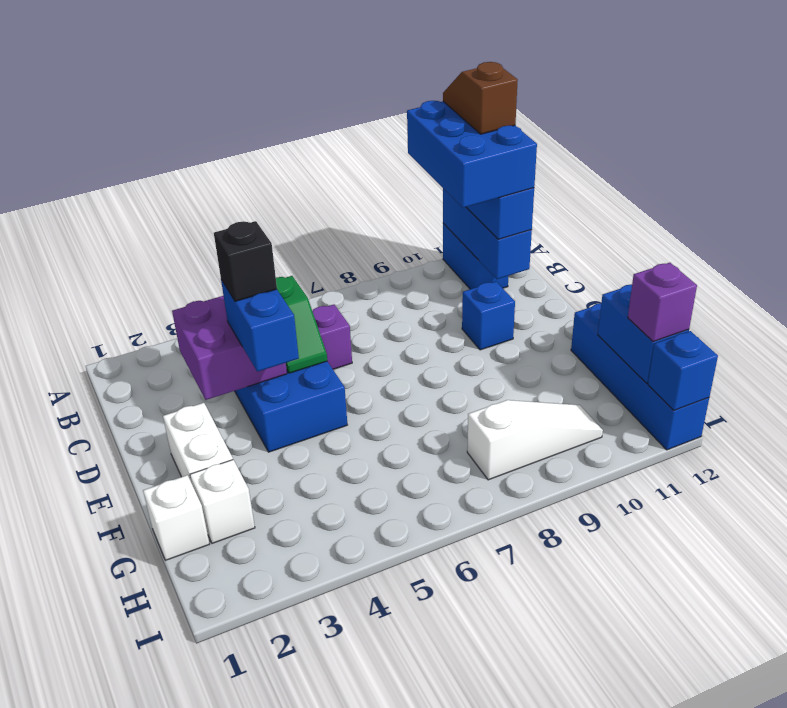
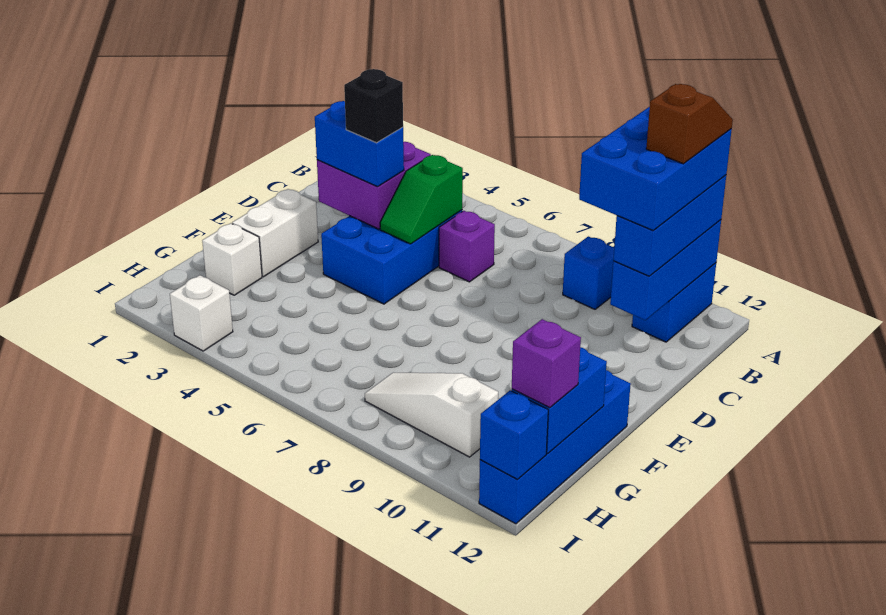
blue brick D4:E4 level 3 -> blue brick D3:D4 level 3
blue brick D10 level 1 -> blue brick B9 level 1
white brick G1 level 1 -> white brick I3 level 1
white slope H8:H10 level 1 top 8 -> white slope H8:H10 level 1 top 10

